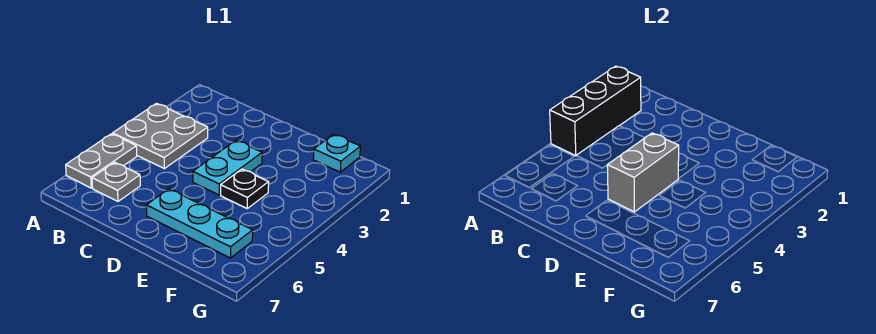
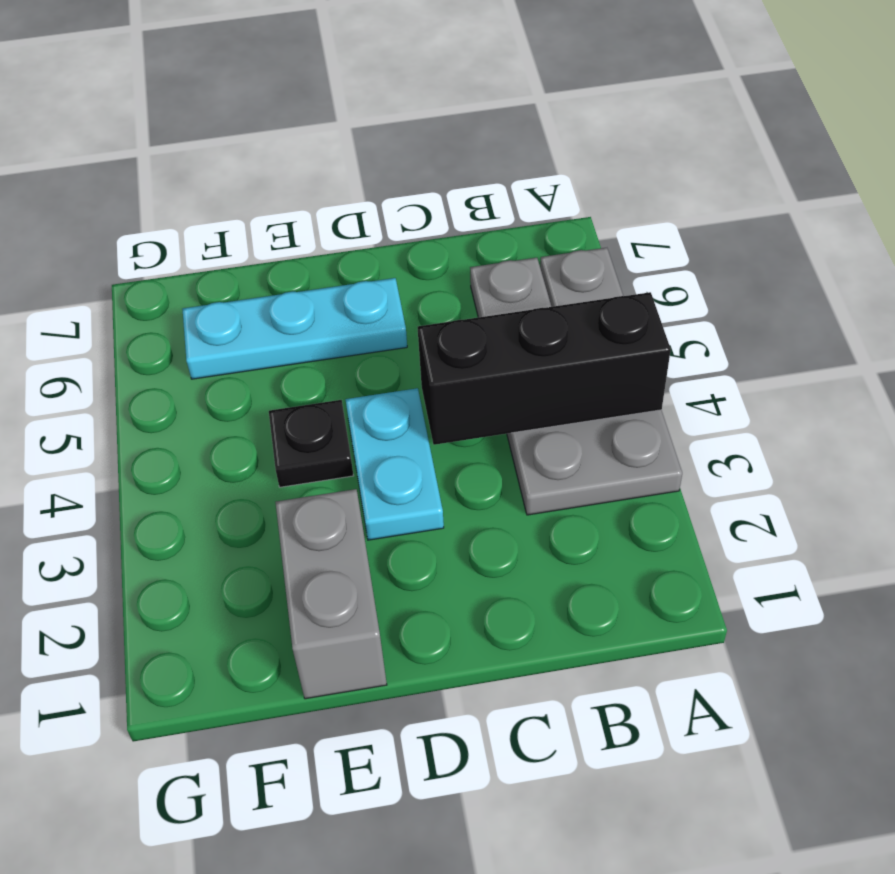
black brick A2:A4 level 2 -> black brick A4:C4 level 2
grey brick D4:D5 level 2 -> grey brick E1:E2 level 1
cyan plate F1 level 1 -> none

